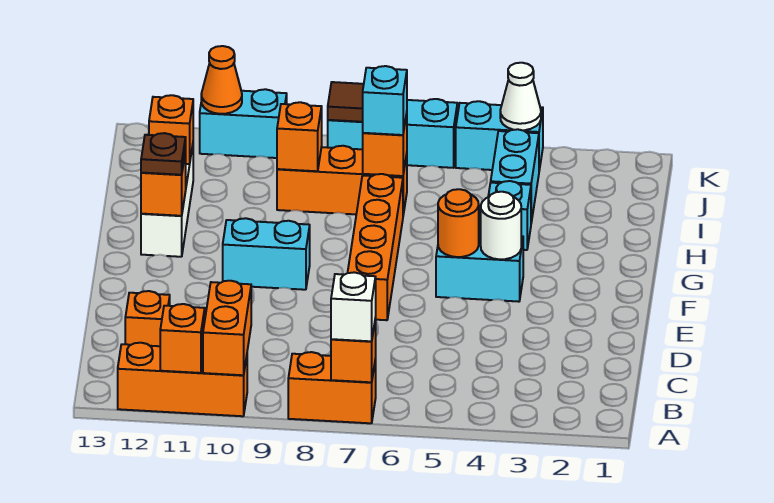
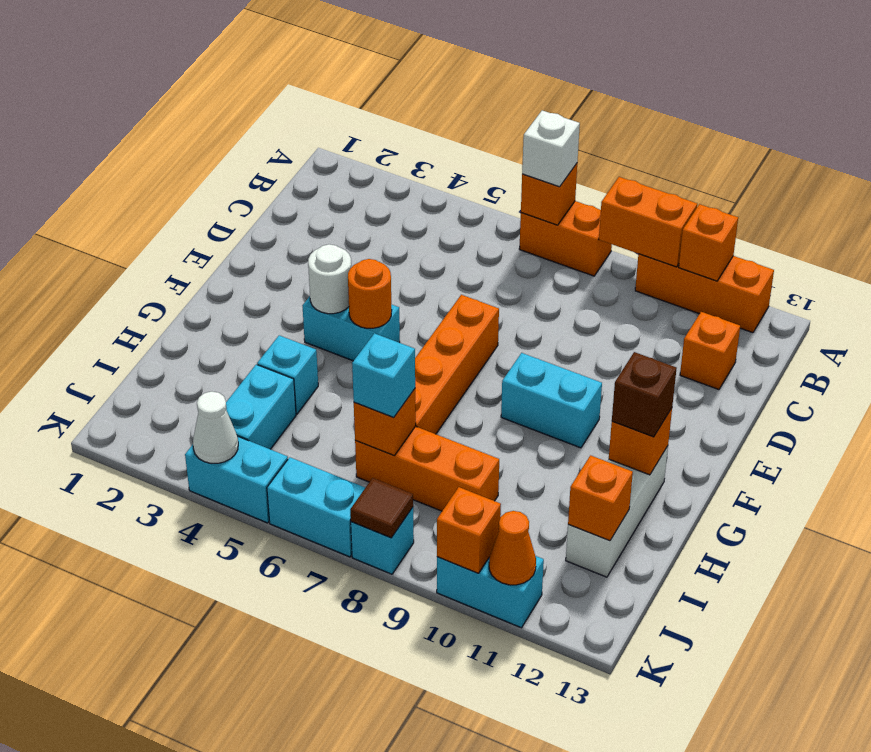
orange brick A10:B10 level 2 -> orange brick A9:A10 level 2
brown plate G12 level 3 -> brown brick G12 level 3
orange brick I9 level 2 -> orange brick K10 level 2

